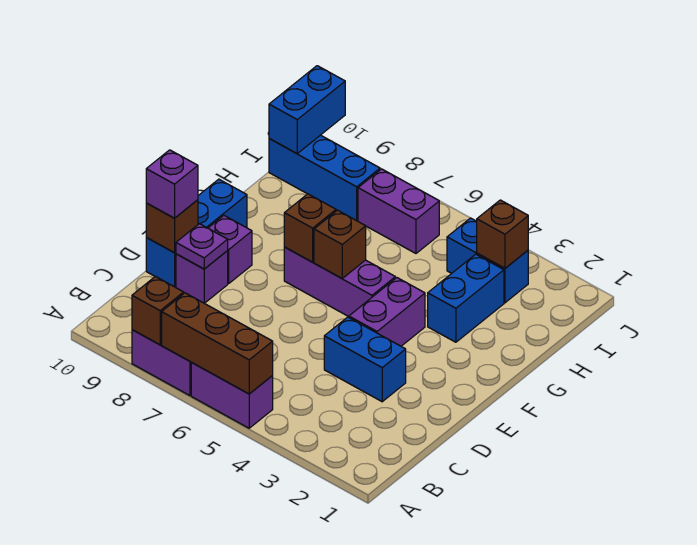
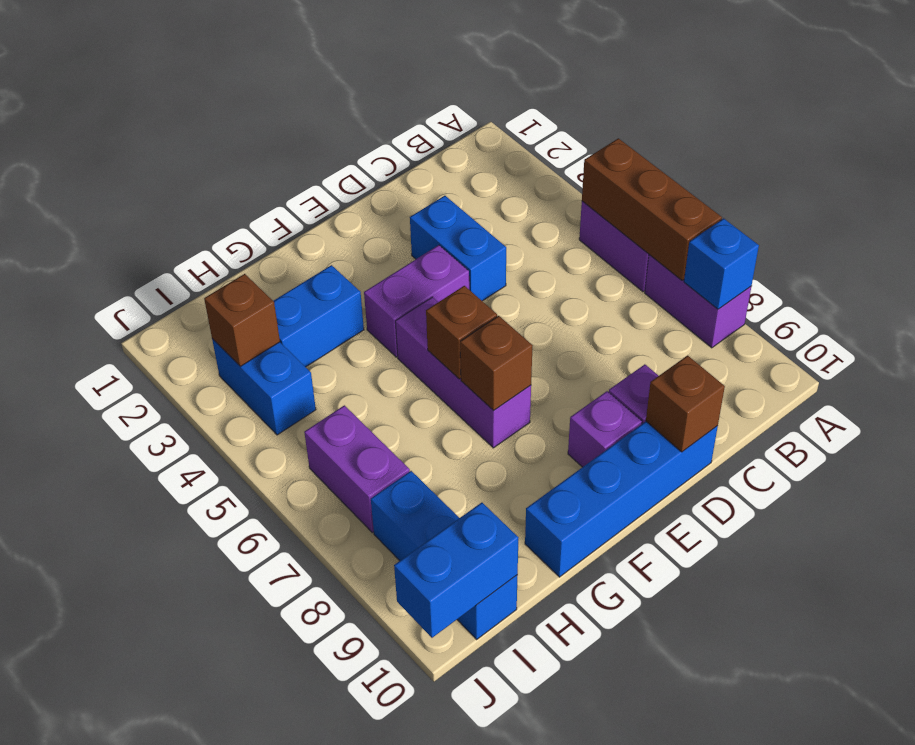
brown brick A8 level 2 -> blue brick A8 level 2
purple plate D9 level 2 -> none
blue brick D10:F10 level 1 -> blue brick D10:G10 level 1
purple brick D10 level 3 -> none

